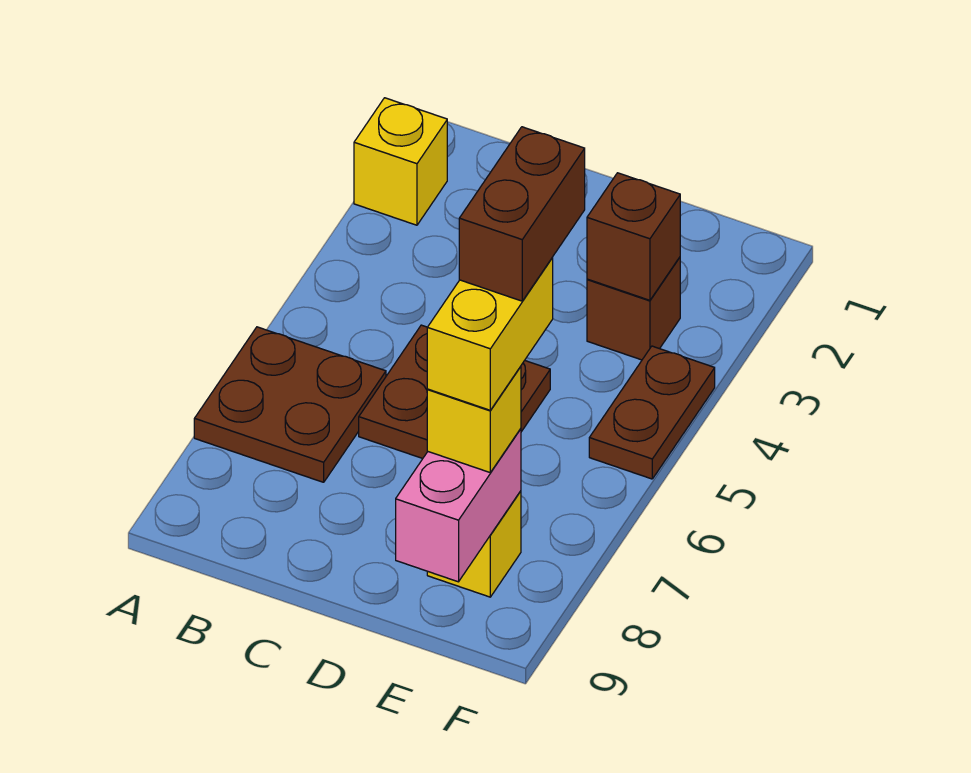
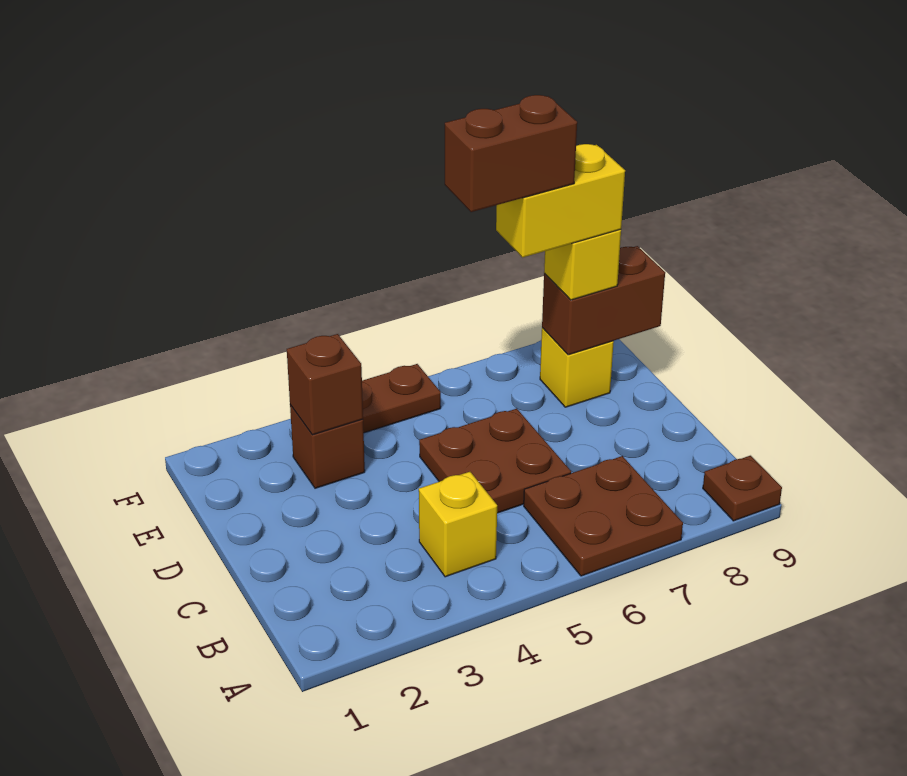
yellow brick A2 level 1 -> yellow brick B4 level 1
none -> brown plate A9 level 1
pink brick E8:E9 level 2 -> brown brick E8:E9 level 2

